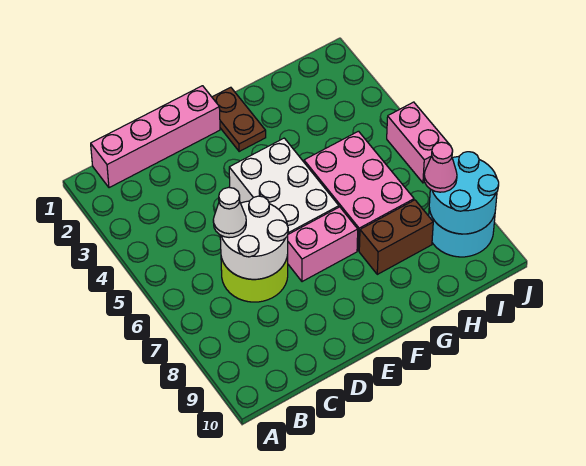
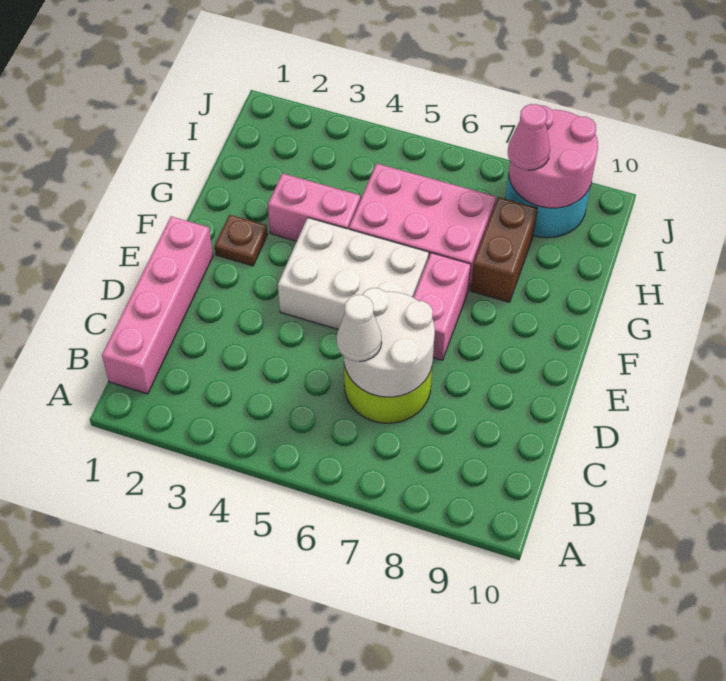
brown plate F1:F2 level 1 -> brown plate F2 level 1
cyan round brick I8:J9 level 2 -> pink round brick I8:J9 level 2
pink brick J5:J6 level 1 -> pink brick G3:G4 level 1

